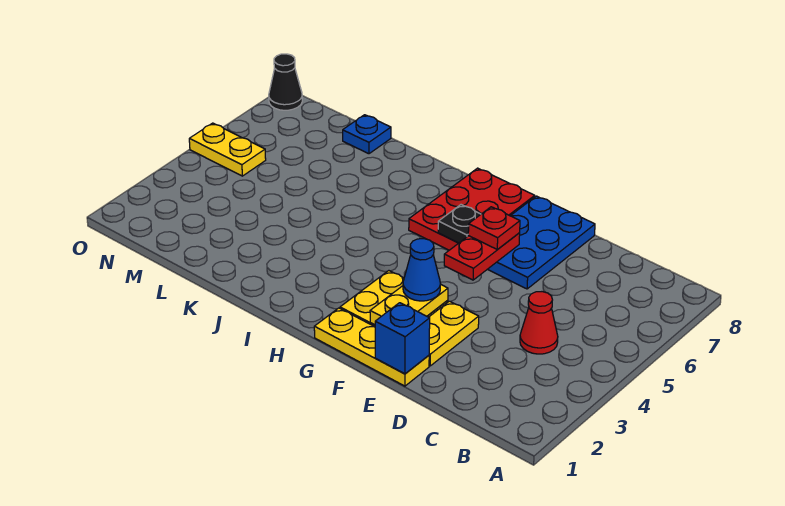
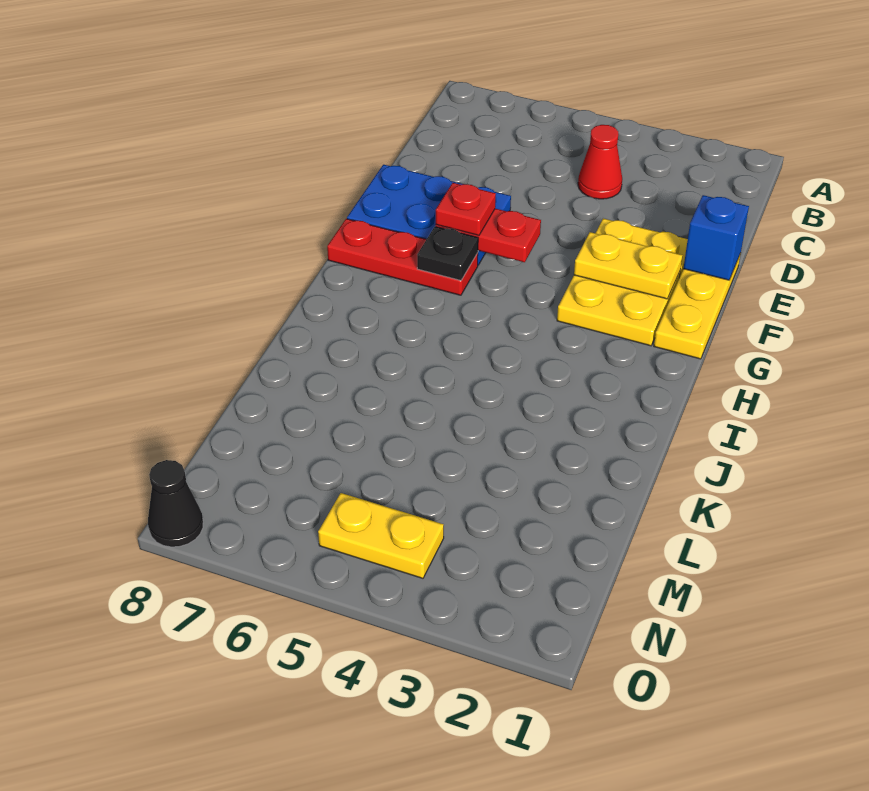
blue cone F3 level 3 -> none
red plate G6:H8 level 1 -> red plate G6:G8 level 1
blue plate L8 level 1 -> none
yellow plate N5:O5 level 1 -> yellow plate N4:N5 level 1

